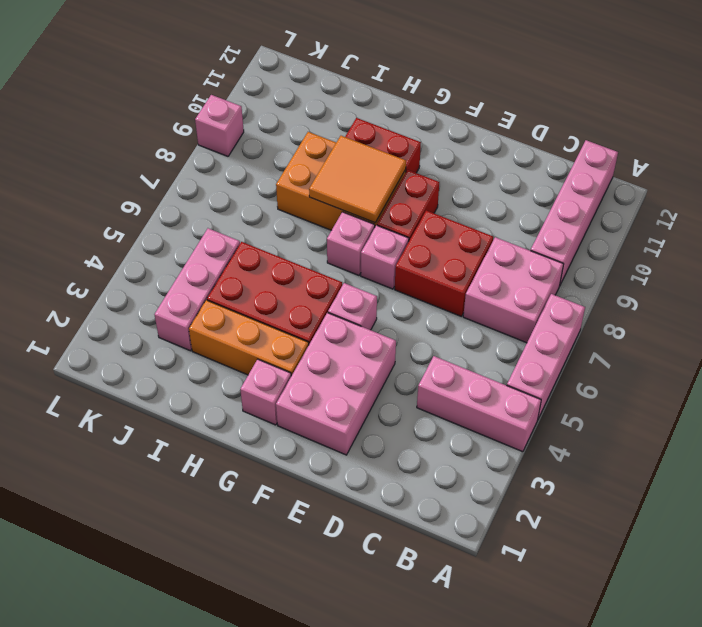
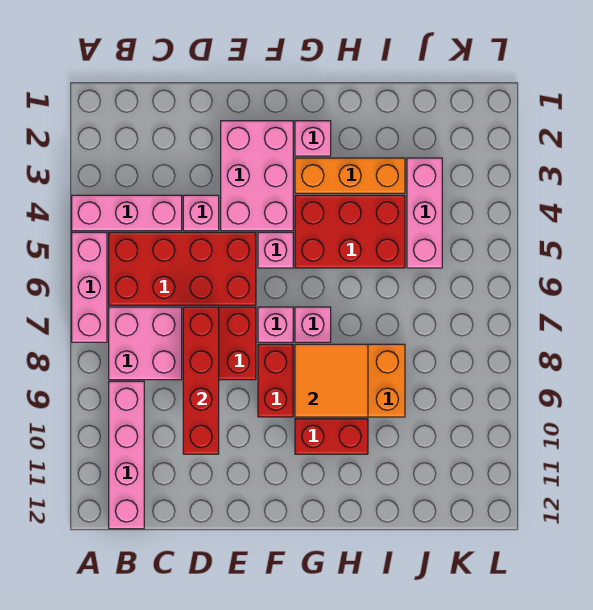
none -> red brick B5:E6 level 1
none -> red brick D7:D10 level 2
pink brick L9 level 1 -> pink brick D4 level 1

